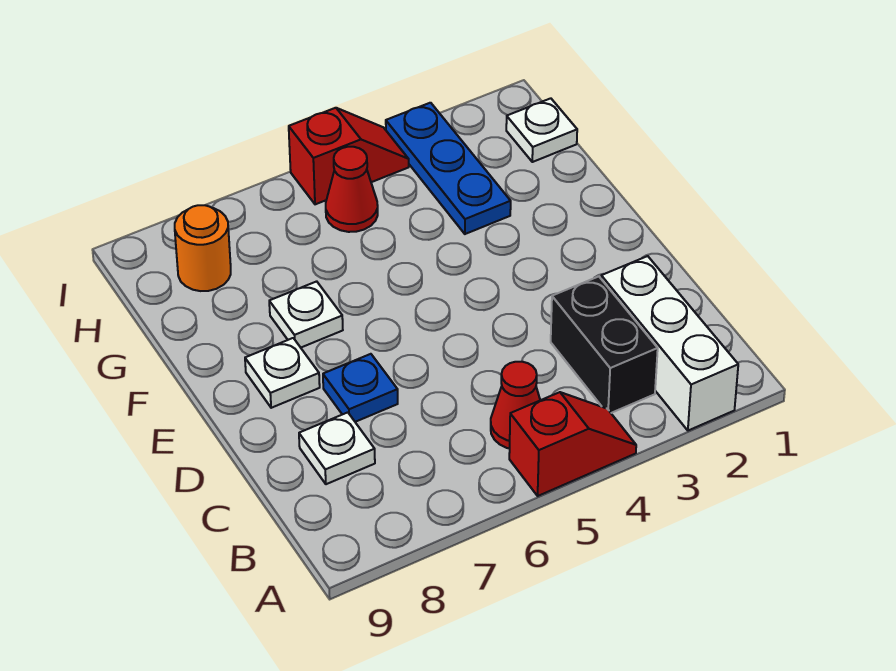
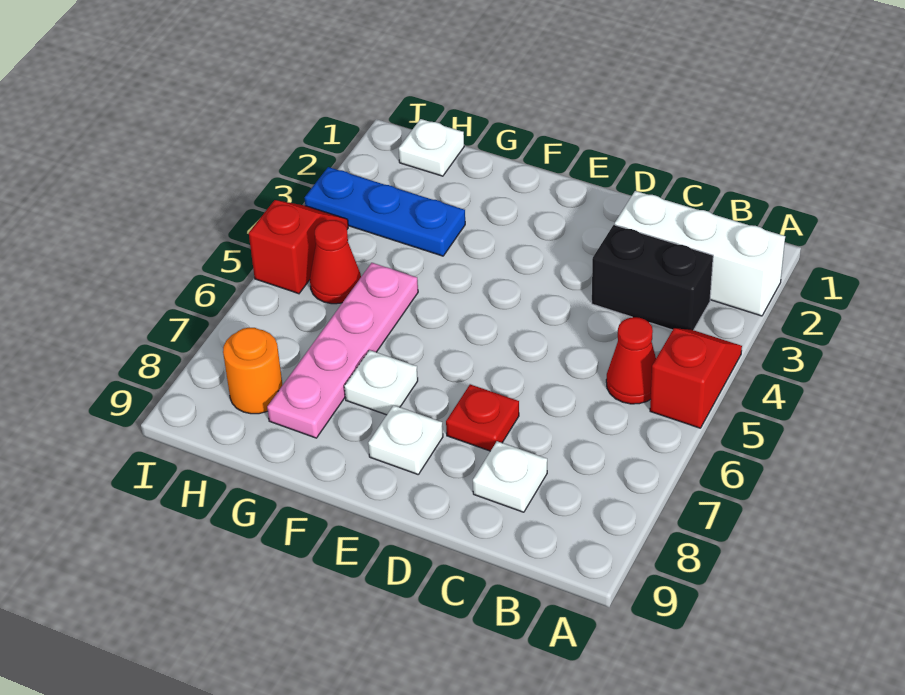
blue plate D7 level 1 -> red plate D7 level 1
none -> pink plate G5:G8 level 1

